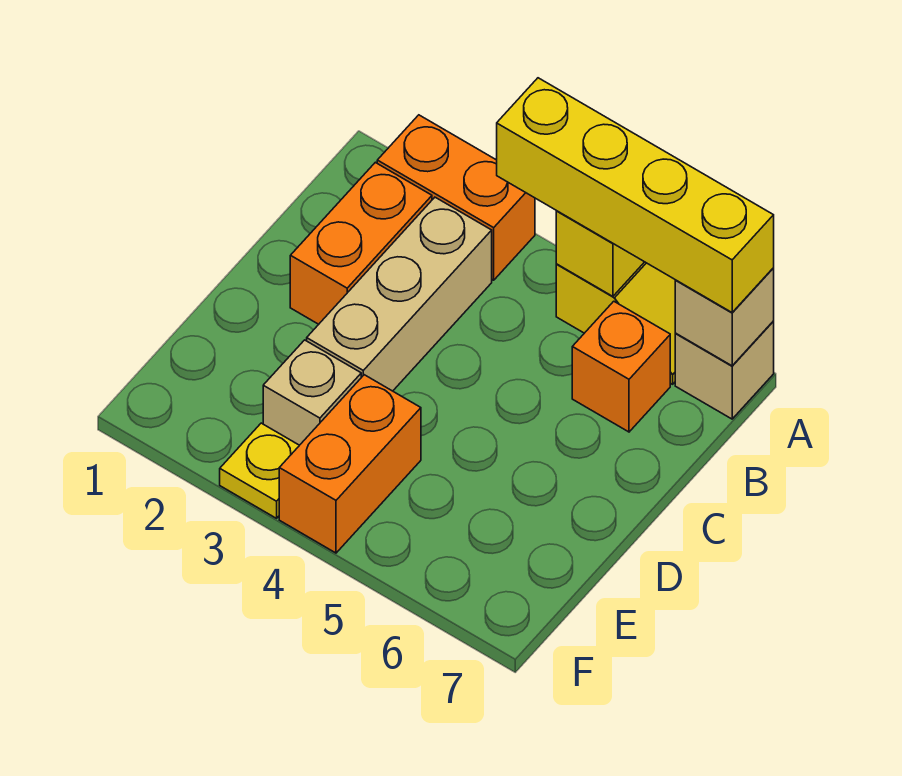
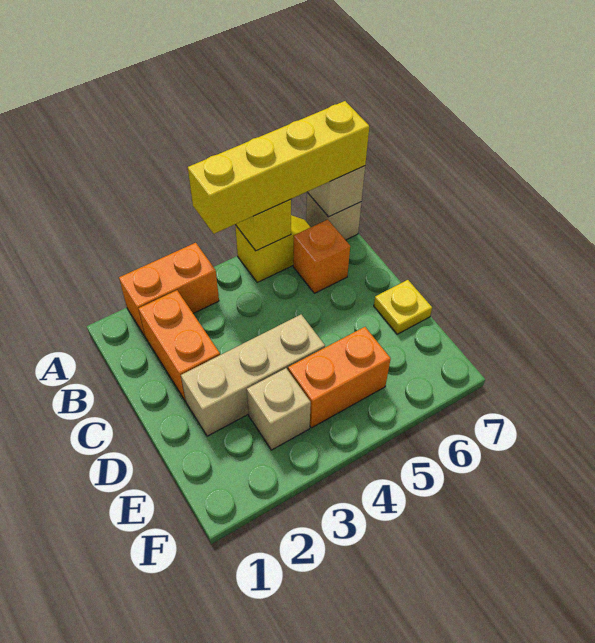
tan brick B3:D3 level 1 -> tan brick D2:D4 level 1
orange brick E4:F4 level 1 -> orange brick E4:E5 level 1
yellow plate F3 level 1 -> yellow plate D7 level 1

